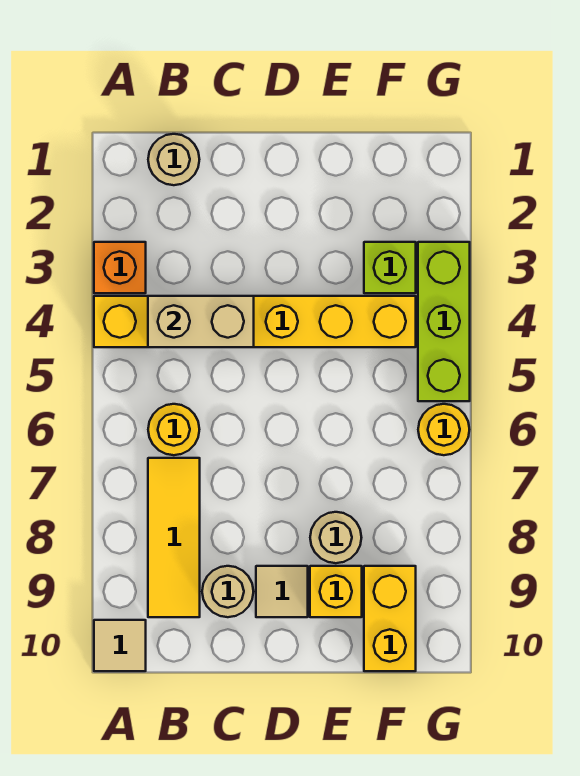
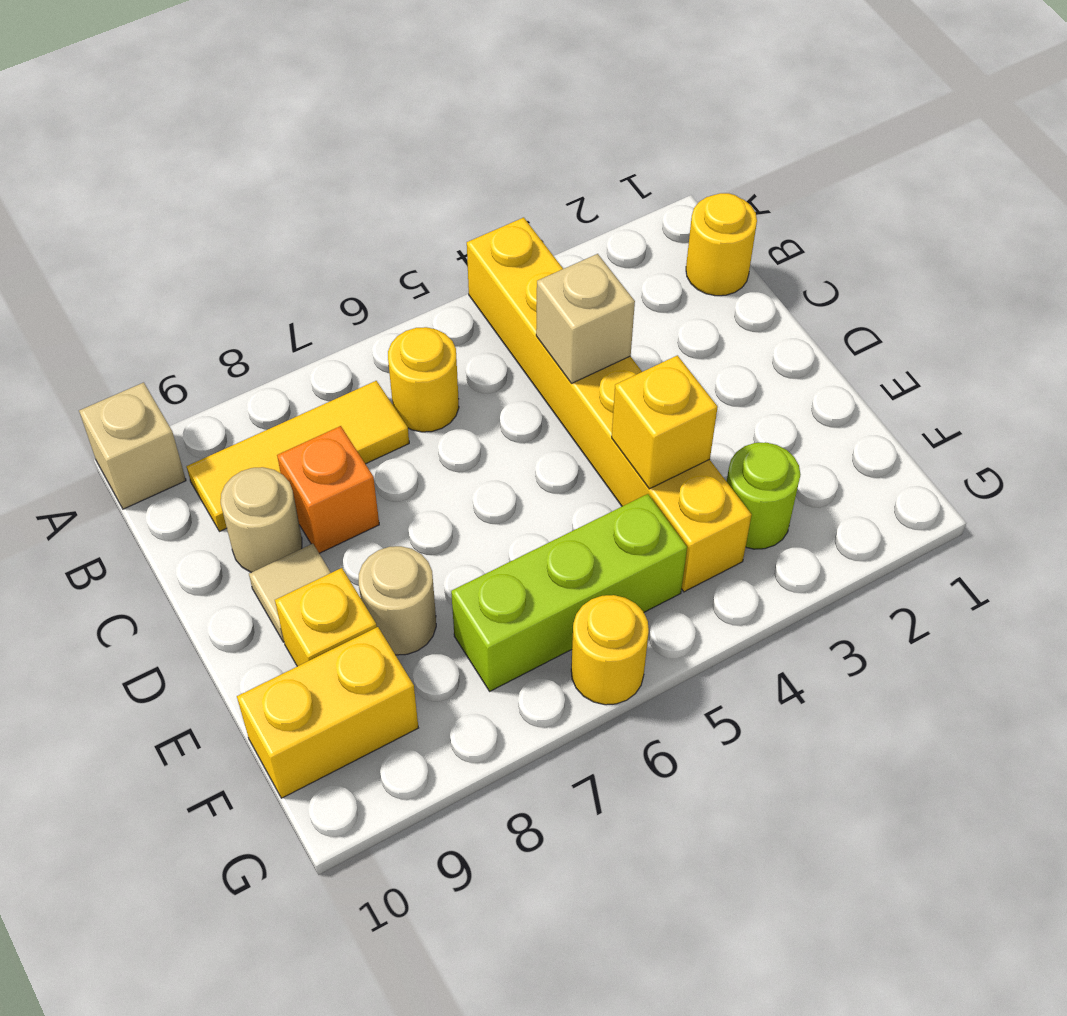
orange brick A3 level 1 -> orange brick C8 level 1
tan tile A10 level 1 -> tan brick A10 level 1
tan round brick B1 level 1 -> yellow round brick B1 level 1
tan brick B4:C4 level 2 -> tan brick C4 level 2
none -> yellow brick E4 level 2
lime brick F3 level 1 -> lime round brick F3 level 1
lime brick G3:G5 level 1 -> lime brick F5:F7 level 1

